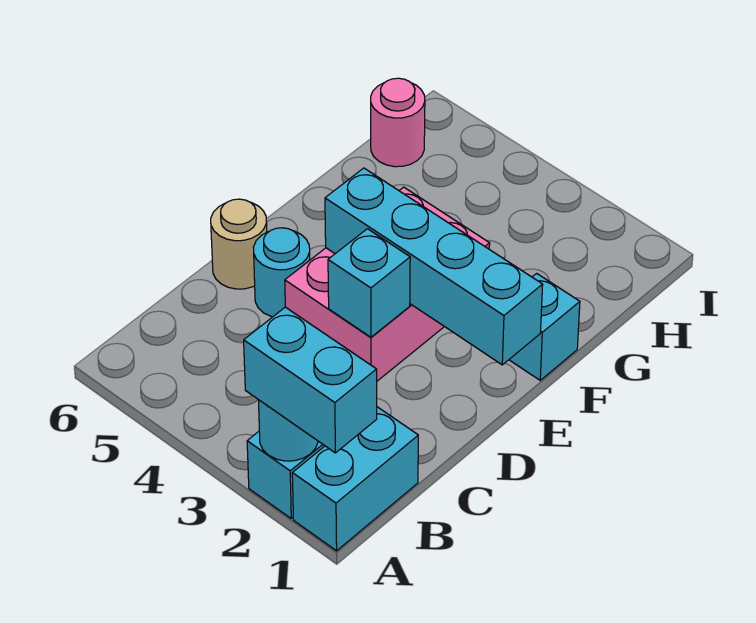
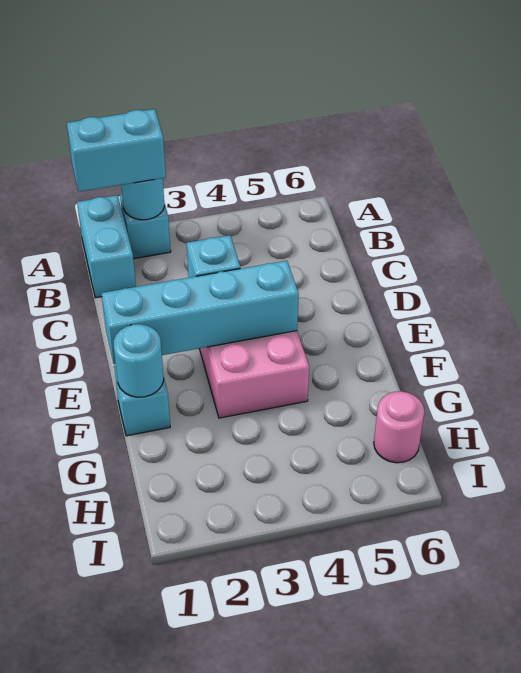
cyan round brick D5 level 1 -> cyan round brick F1 level 2
tan round brick D6 level 1 -> none

